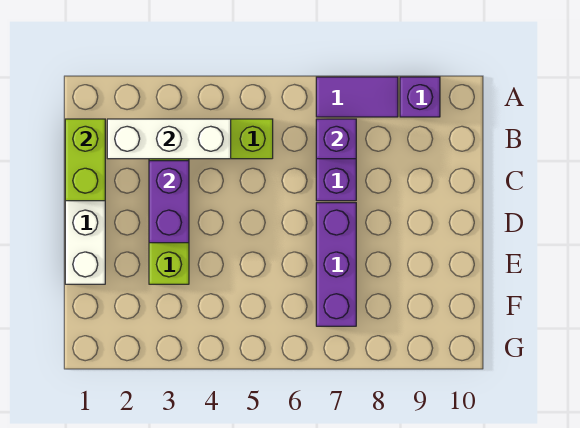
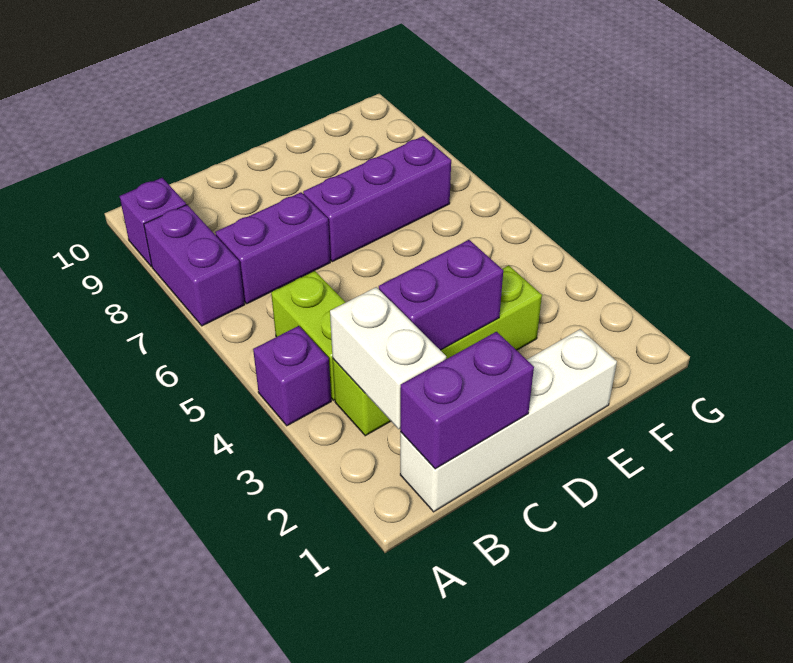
purple tile A7:A8 level 1 -> purple brick A7:A8 level 1
lime brick B1:C1 level 2 -> purple brick B1:C1 level 2
white brick B2:B4 level 2 -> white brick B2:B3 level 2
purple brick B7 level 2 -> purple brick A4 level 1

